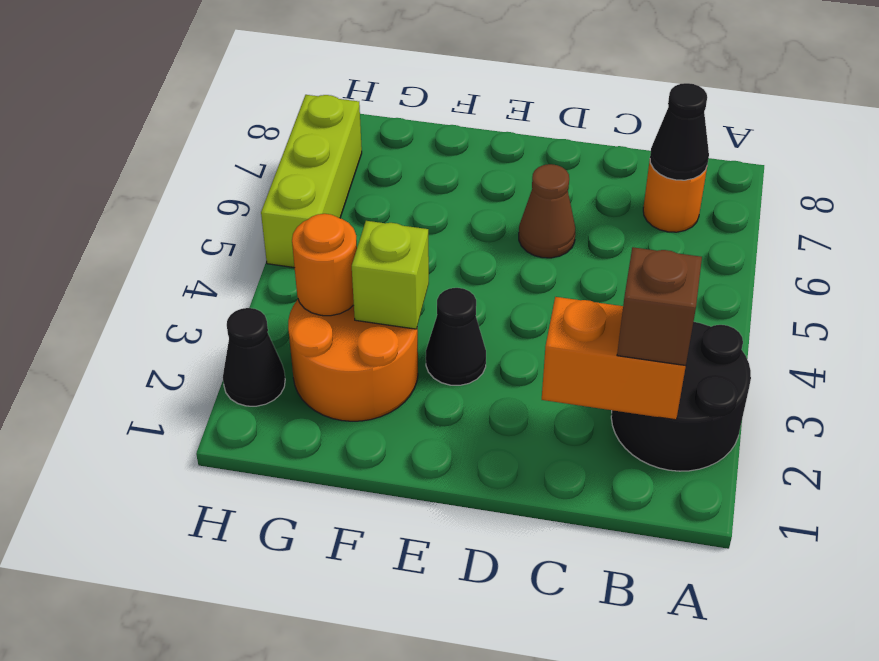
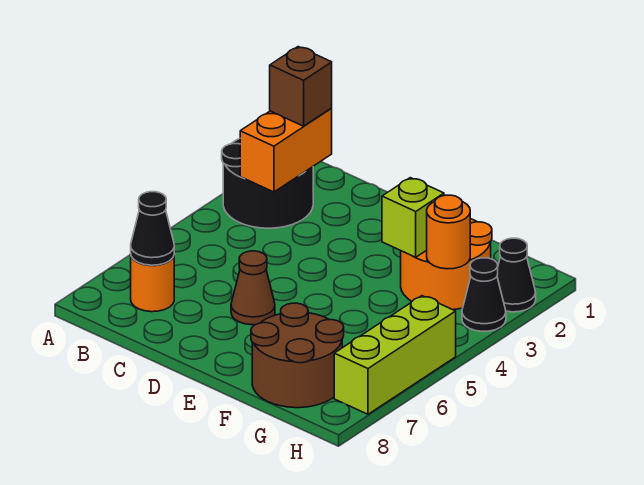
orange brick B2:C2 level 2 -> orange brick B2:B3 level 2
black cone E3 level 1 -> black cone H3 level 1
none -> brown round brick F7:G8 level 1

